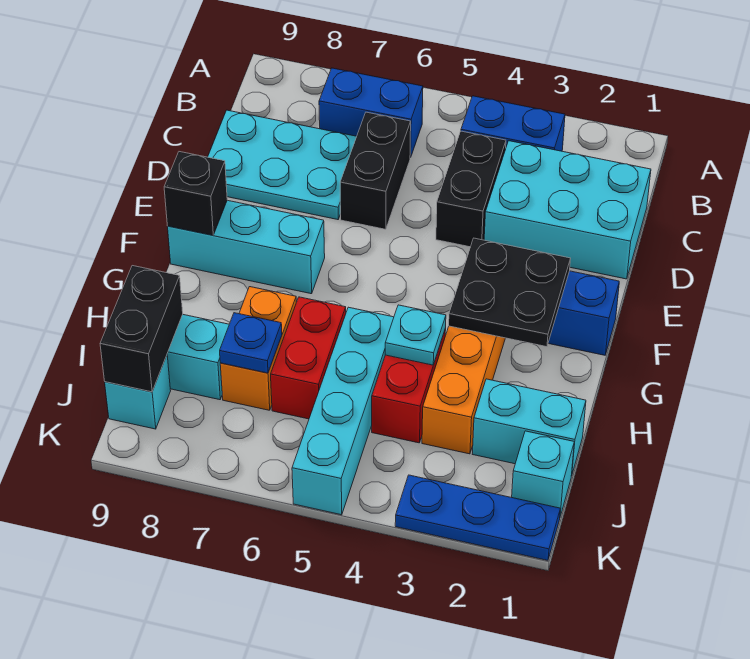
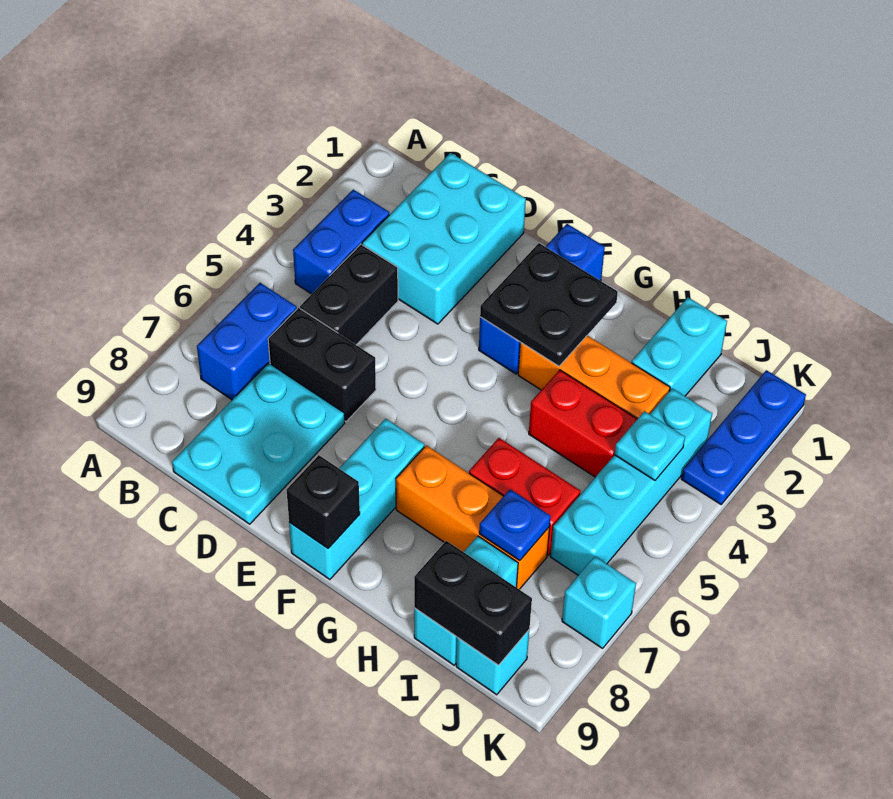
black brick C4:D4 level 1 -> black brick C4:C5 level 1
cyan plate H4 level 2 -> cyan plate J4 level 2
cyan brick H5:K5 level 1 -> cyan brick J3:J6 level 1
orange brick H7:I7 level 1 -> orange brick G7:I7 level 1
cyan brick J1 level 1 -> cyan brick K7 level 1

